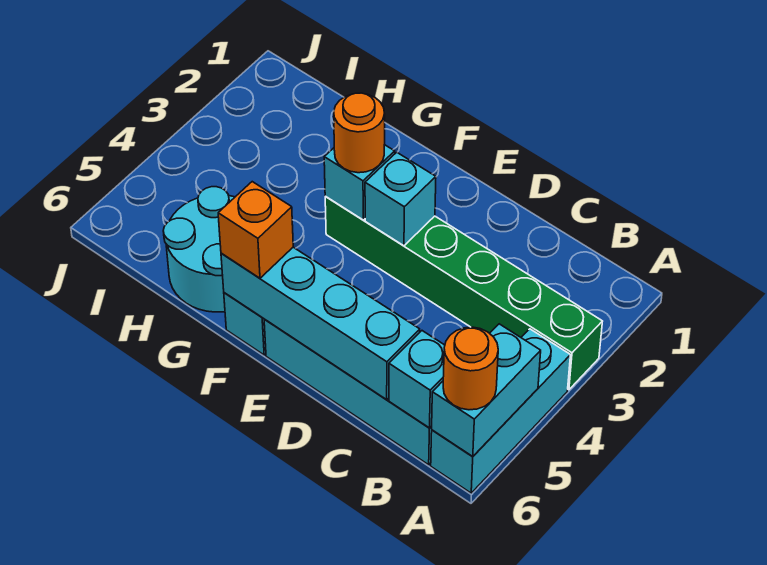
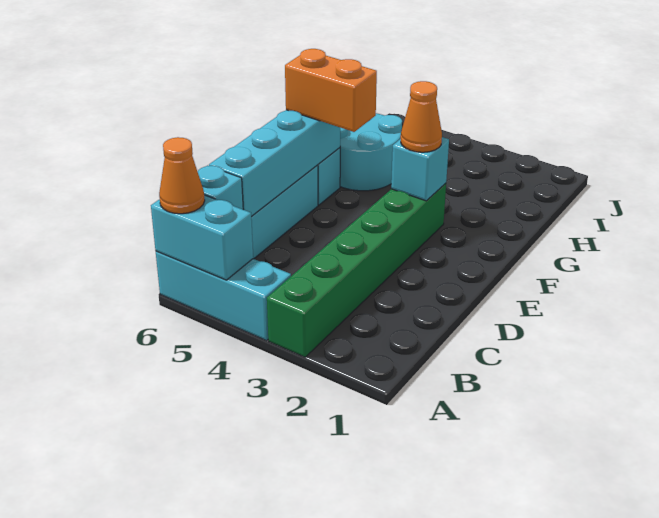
orange round brick A6 level 3 -> orange cone A6 level 3
cyan brick E3 level 2 -> none
orange round brick F3 level 3 -> orange cone F3 level 3
orange brick F6 level 3 -> orange brick F5:F6 level 3

